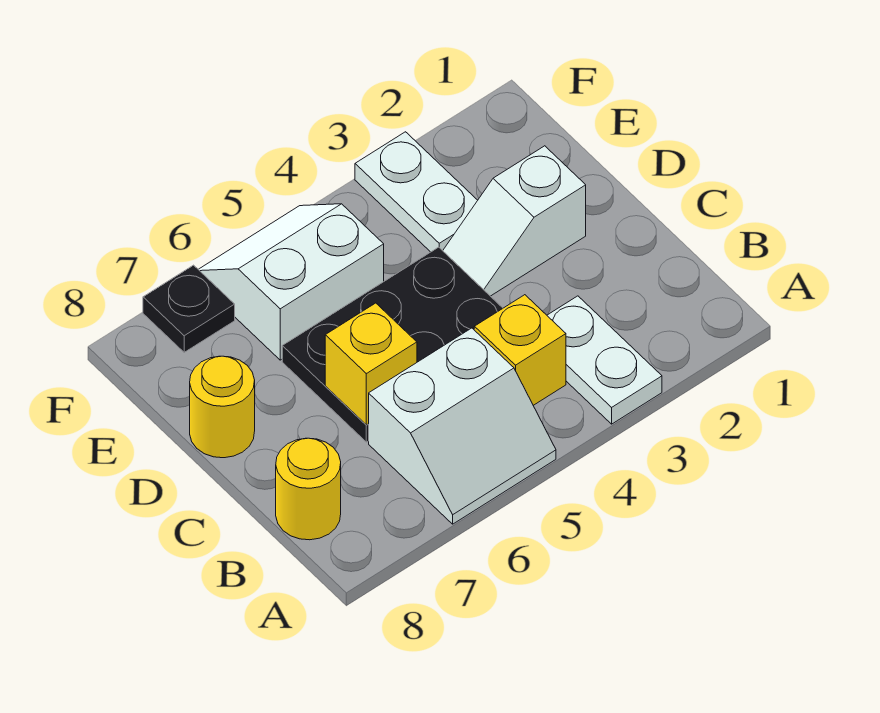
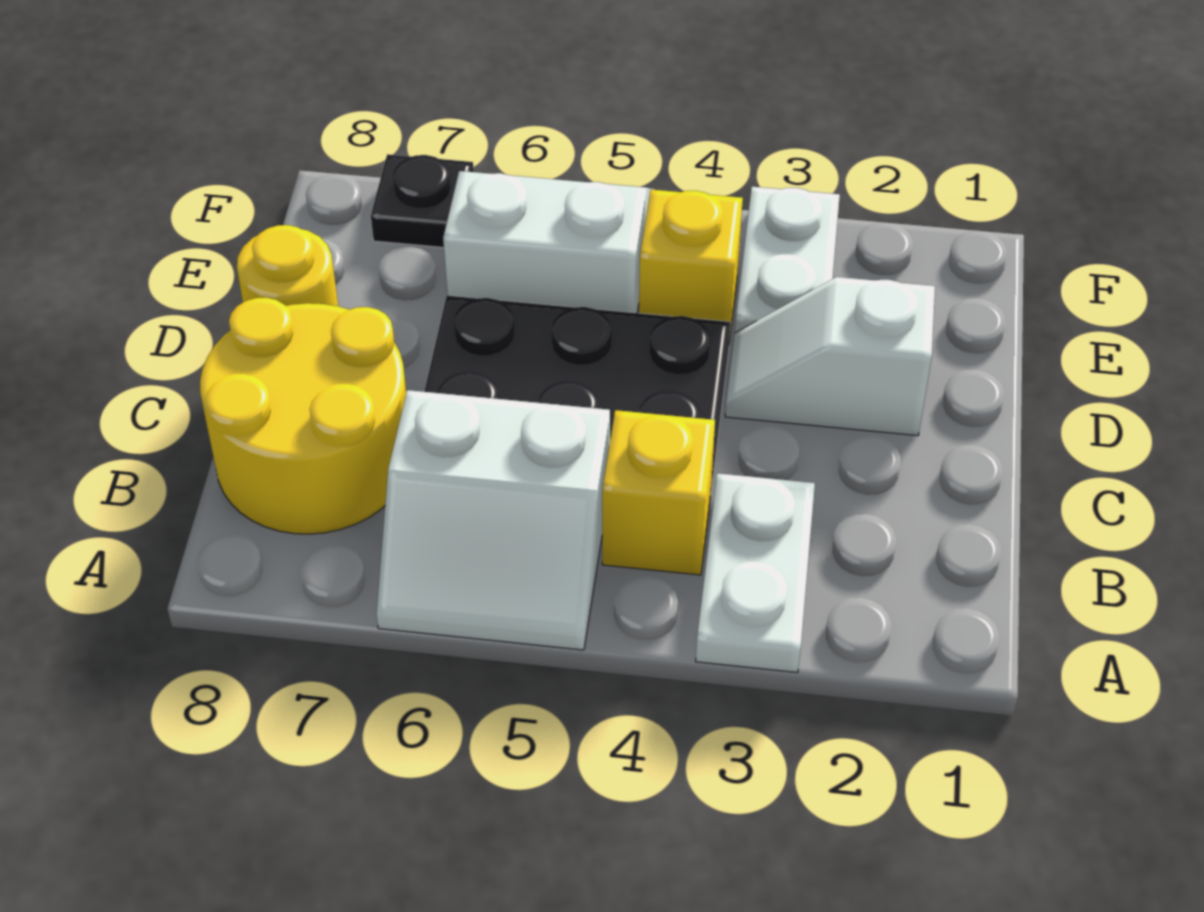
yellow round brick B8 level 1 -> yellow round brick B7:C8 level 1
yellow brick C6 level 2 -> yellow brick E4 level 1

